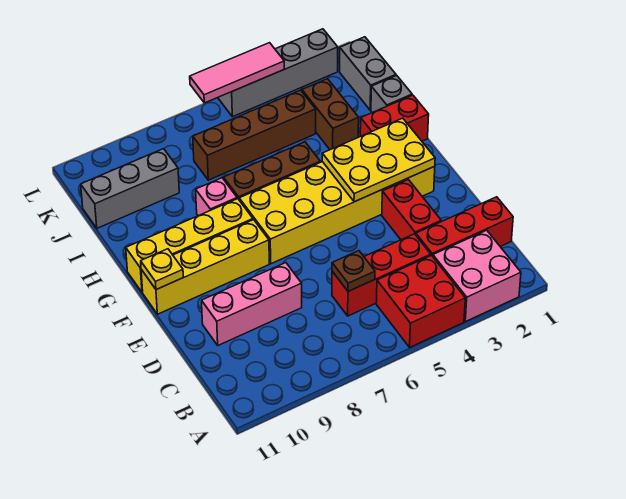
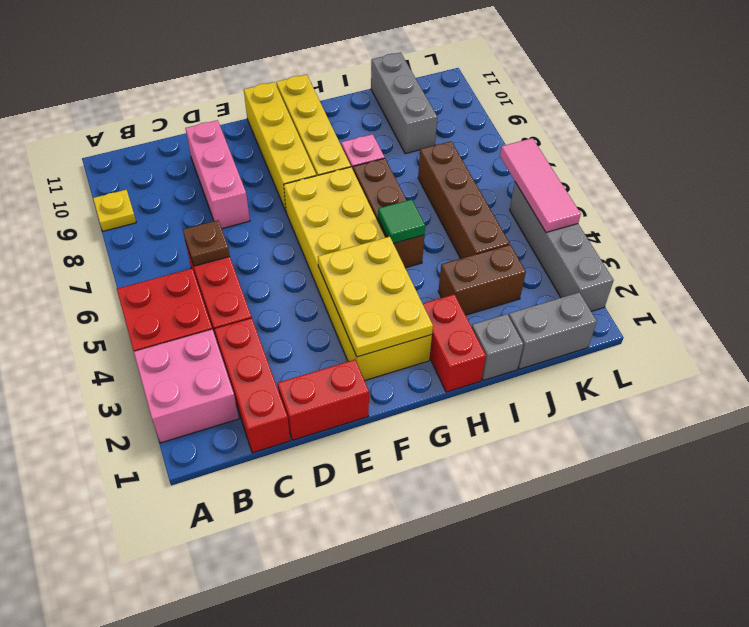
red brick D3:E3 level 1 -> red brick D1:E1 level 1
yellow plate F11 level 2 -> yellow plate A9 level 1
none -> green tile H5 level 2

